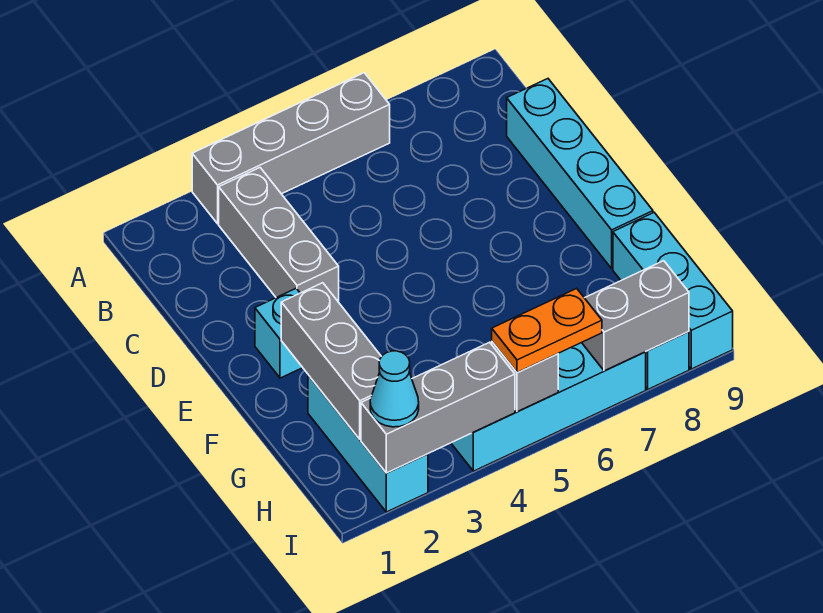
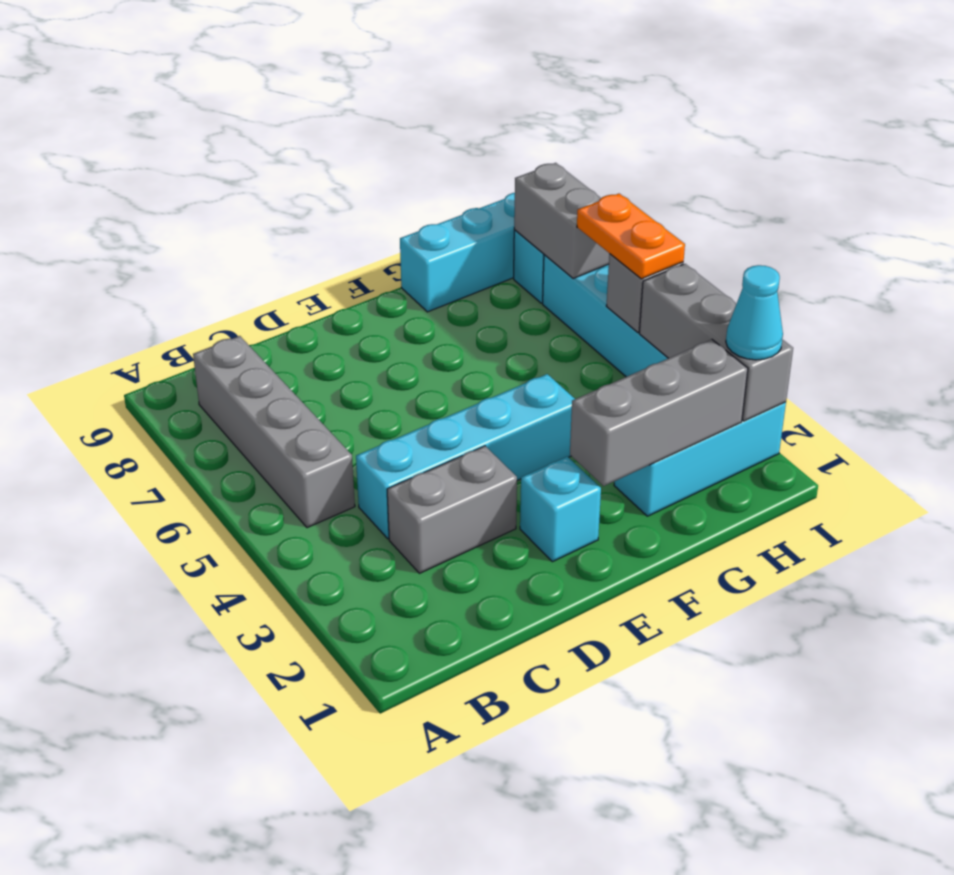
grey brick A3:A6 level 1 -> grey brick B5:B8 level 1
grey brick B3:D3 level 1 -> grey brick C3:D3 level 1
cyan brick C9:F9 level 1 -> cyan brick C4:F4 level 1

